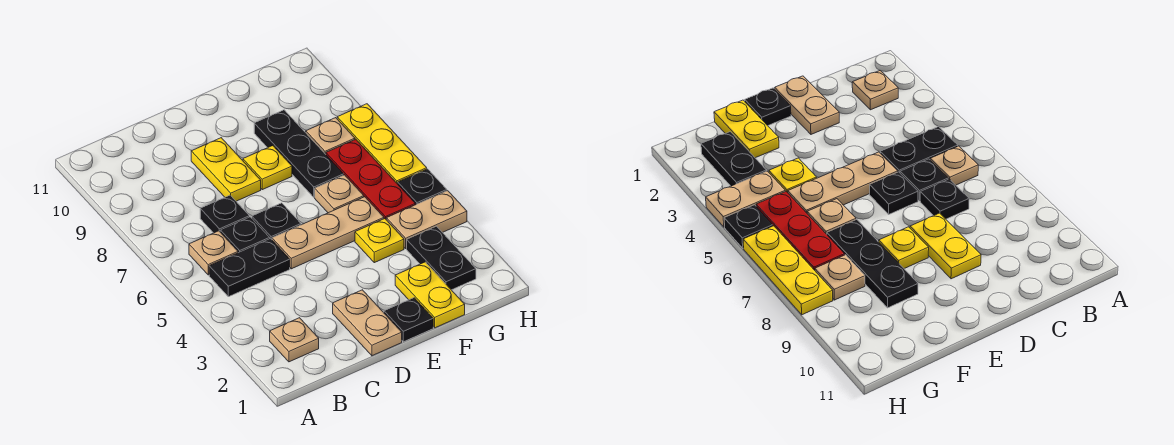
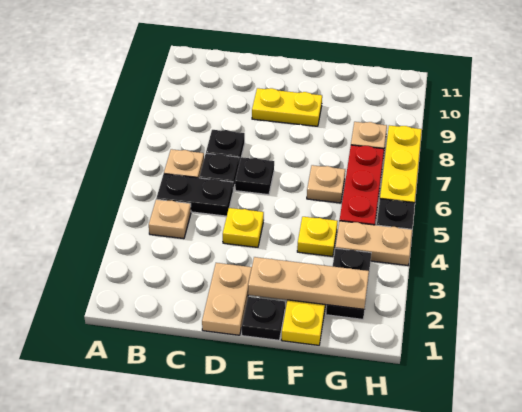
tan plate B2 level 1 -> tan plate B4 level 1
tan plate D5:F5 level 1 -> tan plate E2:G2 level 2
yellow plate D8:D9 level 1 -> yellow plate D9:E9 level 1
yellow plate E8 level 1 -> yellow plate D4 level 1
black plate F7:F9 level 1 -> none

